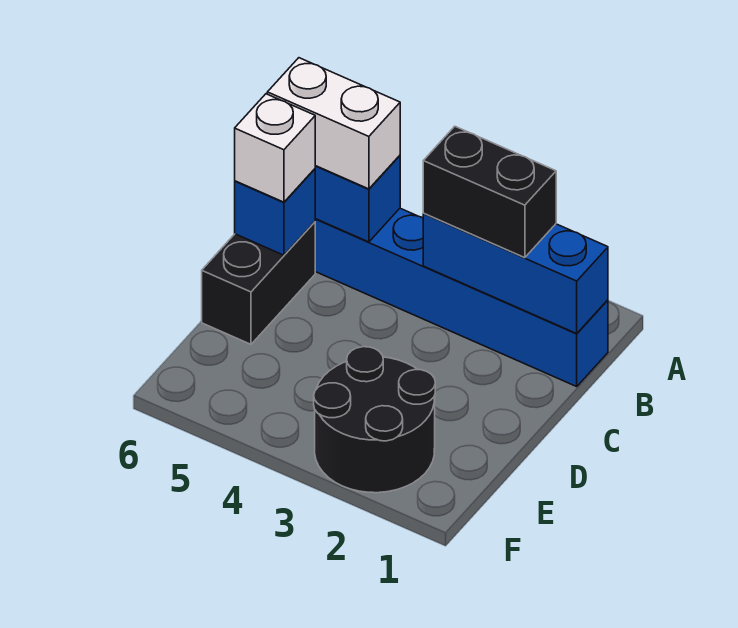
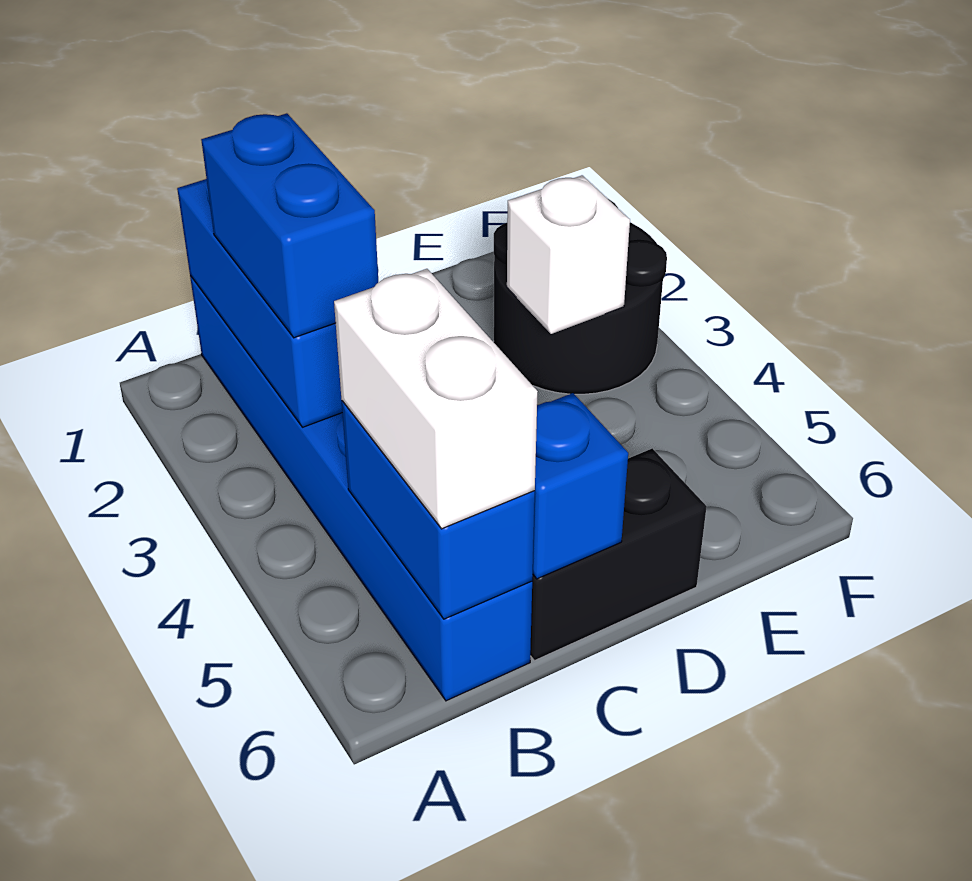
black brick B2:B3 level 3 -> blue brick B2:B3 level 3
white brick C6 level 3 -> white brick E3 level 2

